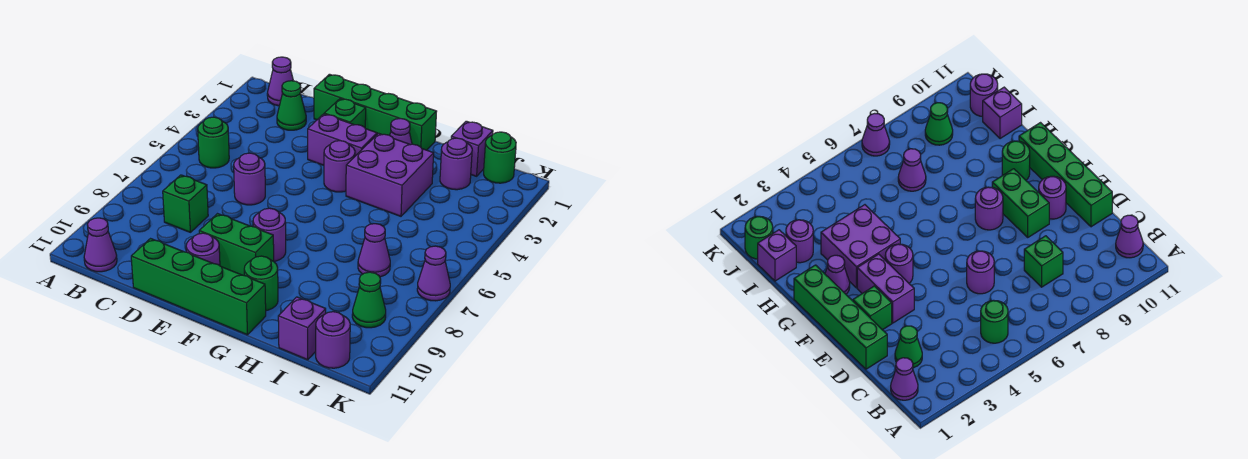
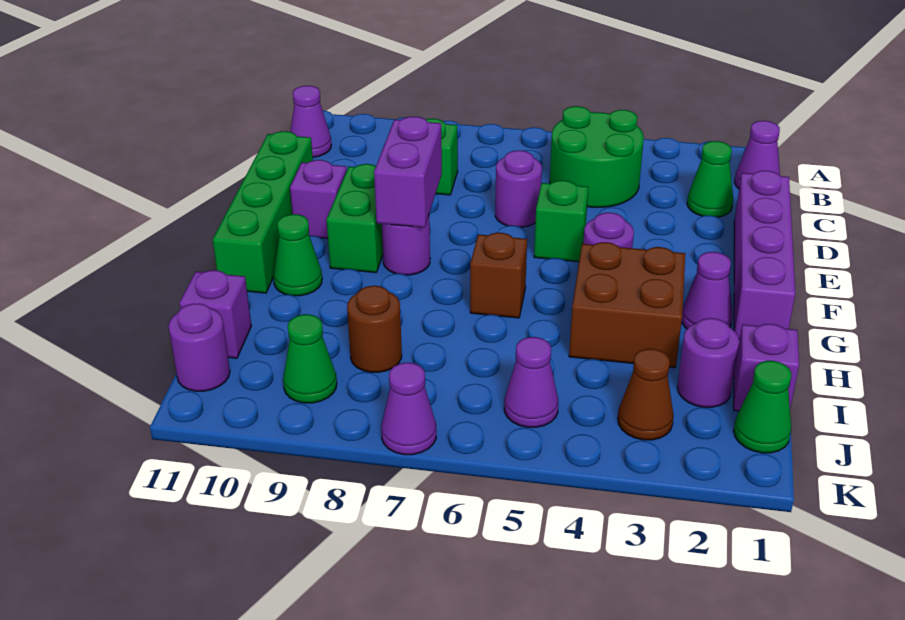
green round brick B5 level 1 -> green round brick B4:C5 level 1
green brick D1:G1 level 1 -> purple brick D1:G1 level 1
green brick E2 level 1 -> green brick E5 level 1
purple brick E3:F3 level 1 -> purple brick E8:F8 level 2
purple round brick E10 level 1 -> purple brick E10 level 1
purple brick G3:H4 level 1 -> brown brick G3:H4 level 1
none -> brown brick G6 level 1
green round brick G10 level 1 -> green cone G10 level 1
purple cone I7 level 1 -> purple cone J5 level 1
none -> brown round brick I8 level 1
green round brick J1 level 1 -> green cone J1 level 1
none -> brown cone J3 level 1

